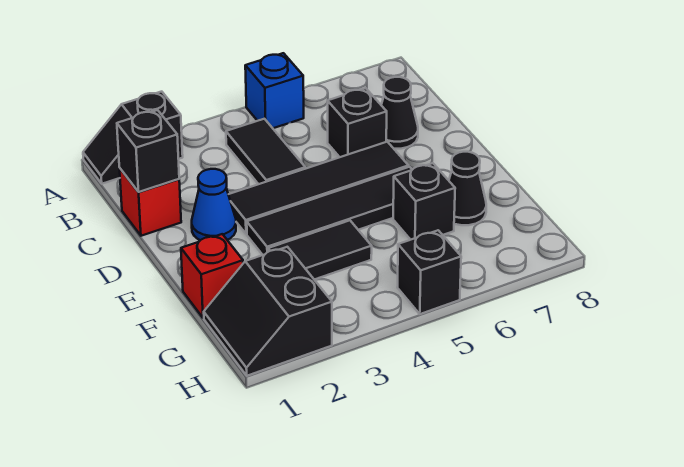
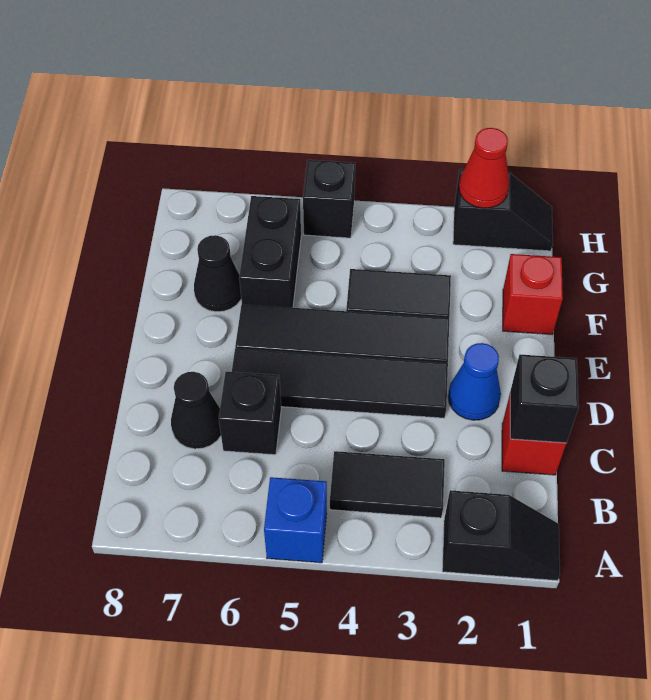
black tile B4:C4 level 1 -> black tile B3:B4 level 1
black brick F6 level 1 -> black brick F6:G6 level 1
black slope G1:H2 level 1 top 2 -> black slope H1:H2 level 1 top 2
none -> red cone H2 level 2

